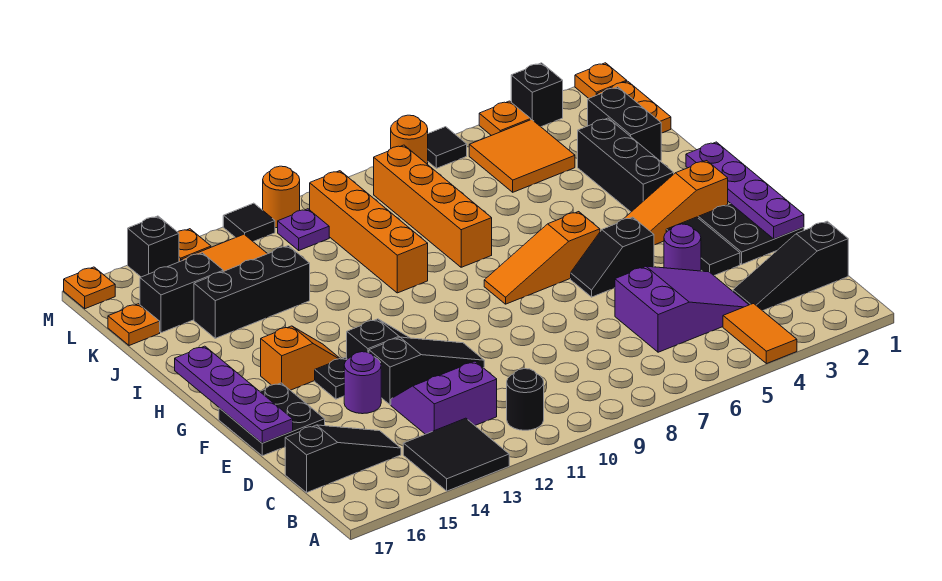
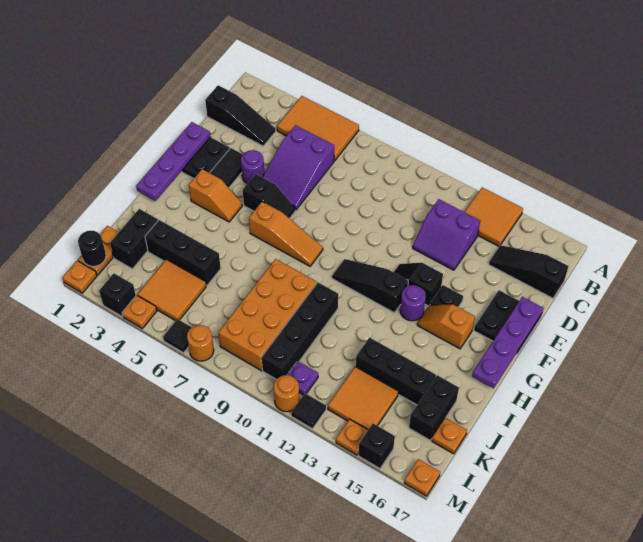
orange tile A4:B4 level 1 -> orange tile A4:B6 level 1
black tile A13:B14 level 1 -> orange tile A13:B14 level 1
black round brick B11 level 1 -> black round brick L1 level 2
purple slope C4:D6 level 1 top 6 -> purple slope C5:E6 level 1 top C
black slope E11:E13 level 1 top 13 -> black slope G10:G12 level 1 top 12
purple round brick E14 level 1 -> purple round brick G13 level 1
orange slope G2:G4 level 1 top 2 -> orange slope G3:G4 level 1 top 3
black brick H3:J3 level 1 -> black brick J3:J5 level 1
orange brick I8:L8 level 1 -> orange brick I8:L9 level 1
orange brick I10:L10 level 1 -> black brick I10:L10 level 1
black brick K15:K16 level 1 -> black brick J16:K16 level 1

